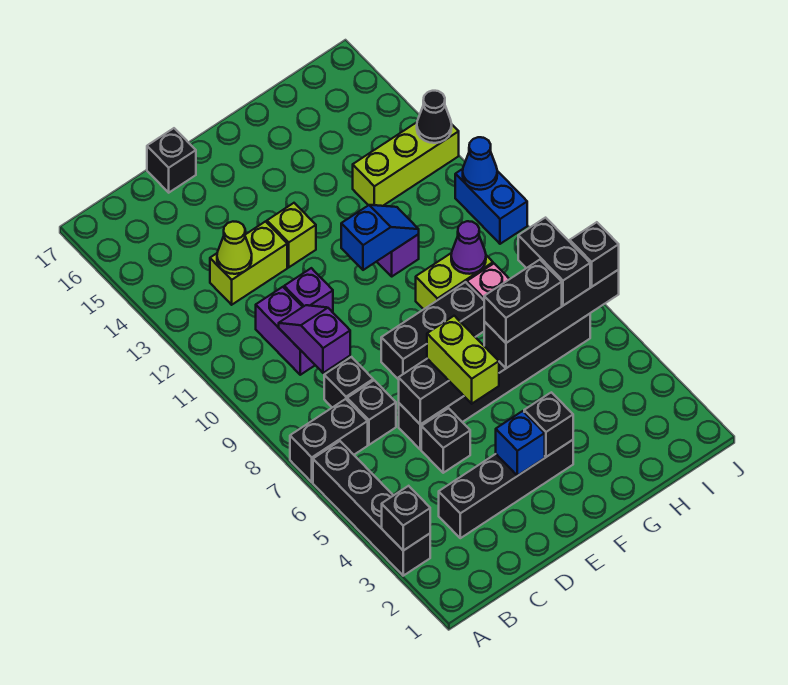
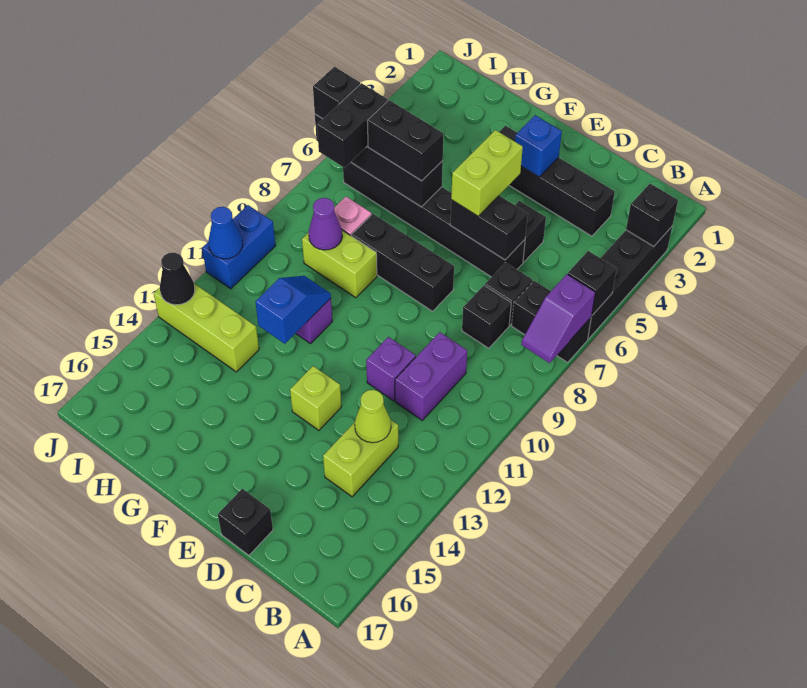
purple slope C9:C10 level 2 top 9 -> purple slope A7:A8 level 2 top 7
lime brick C13:D13 level 1 -> lime brick C13:C14 level 1
black brick F3 level 2 -> black brick A6 level 2
blue slope F11:G11 level 2 top F -> blue slope G11:G12 level 2 top 12

